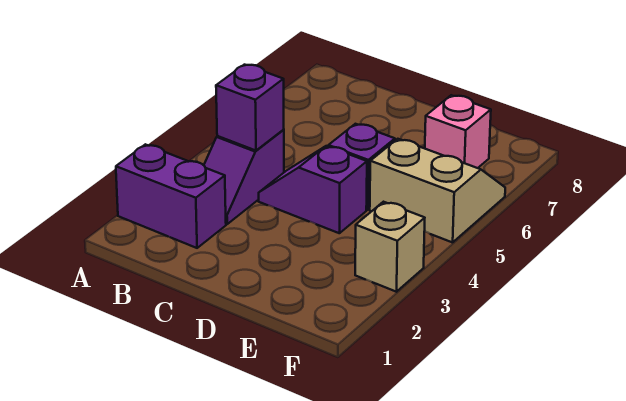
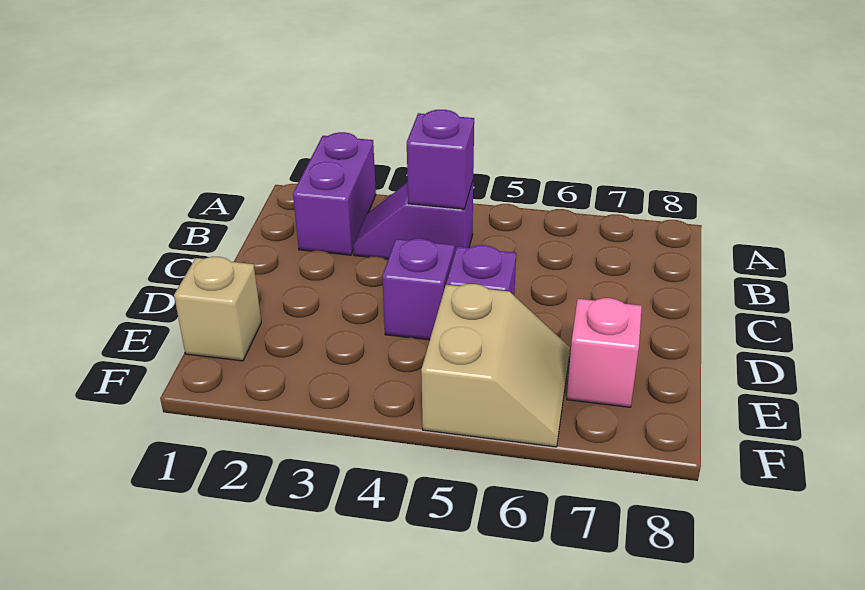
tan brick F3 level 1 -> tan brick E1 level 1

